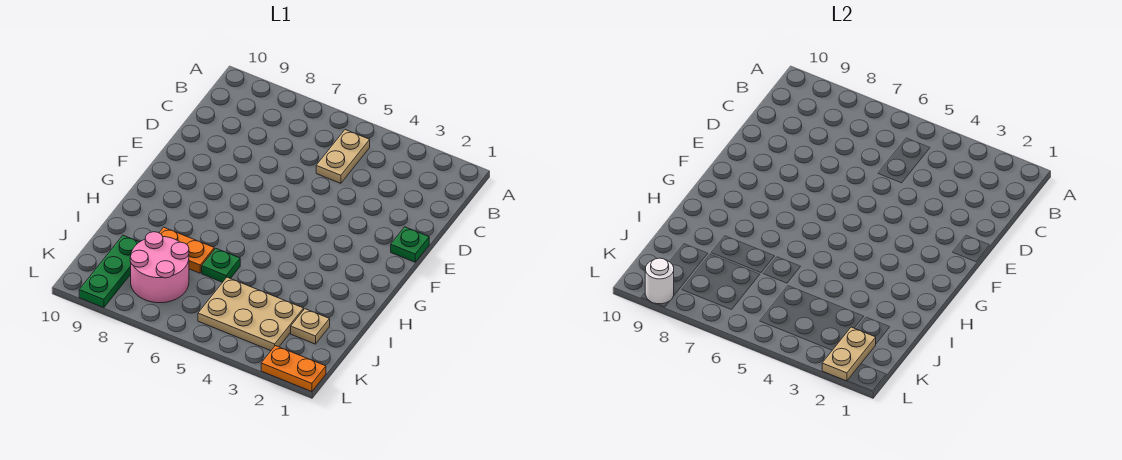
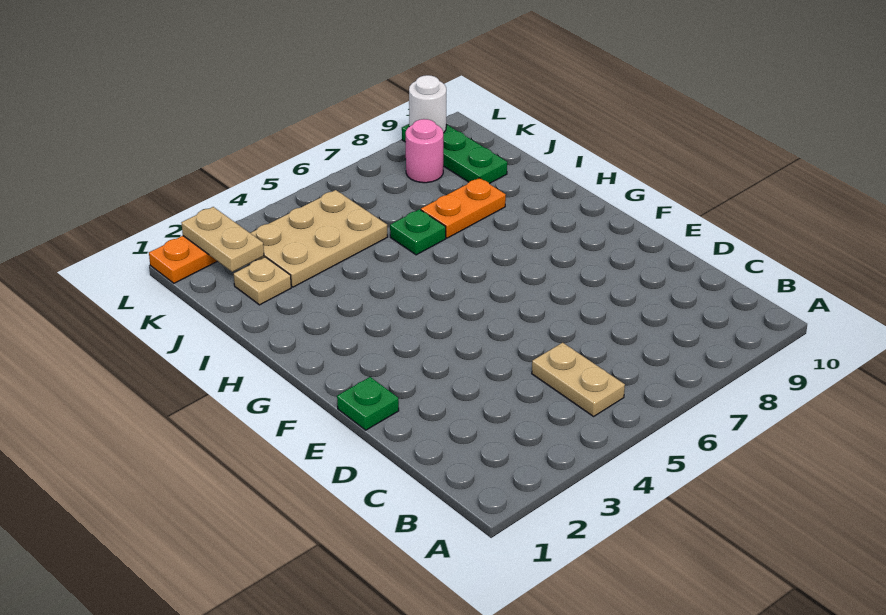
pink round brick J7:K8 level 1 -> pink round brick K8 level 1

